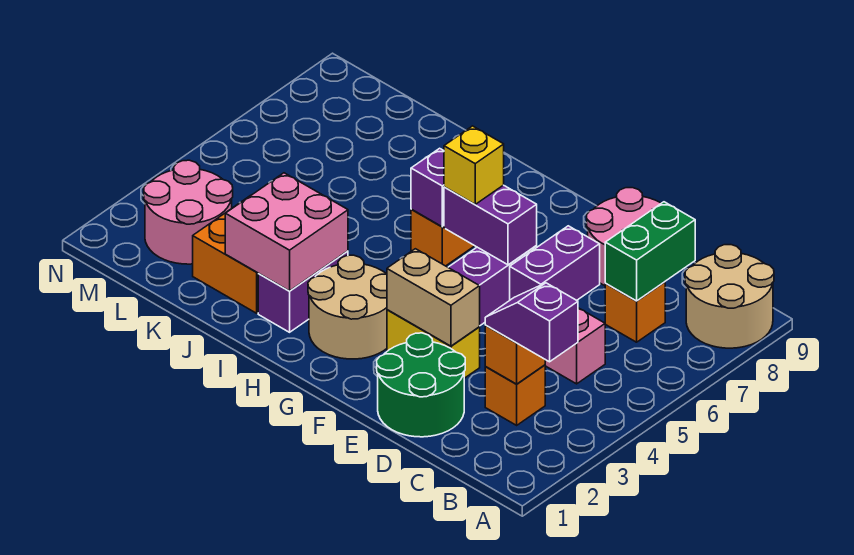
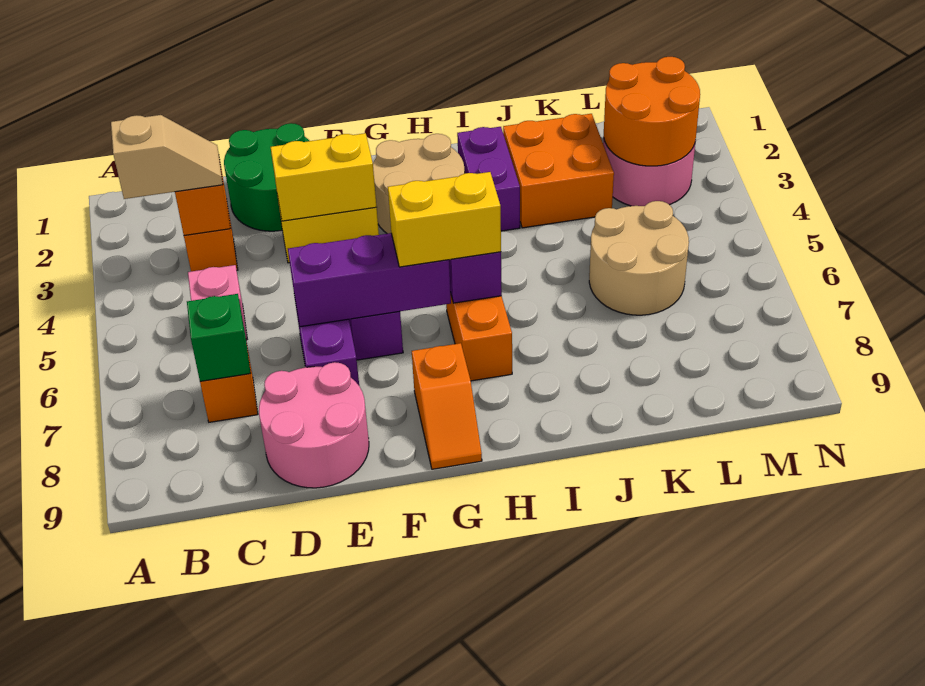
tan round brick A8:B9 level 1 -> tan round brick K5:L6 level 1
purple slope B3:C3 level 3 top B -> tan slope B3:C3 level 3 top B
green brick C7:C8 level 2 -> green brick C7 level 2
tan brick E3:F3 level 2 -> yellow brick E3:F3 level 2
purple brick F6:G6 level 2 -> purple brick E6:G6 level 2
yellow brick G6 level 3 -> yellow brick G6:H6 level 3
none -> orange slope G8:G9 level 1 top 8
pink brick I2:J3 level 2 -> none
none -> orange round brick L2:M3 level 2

